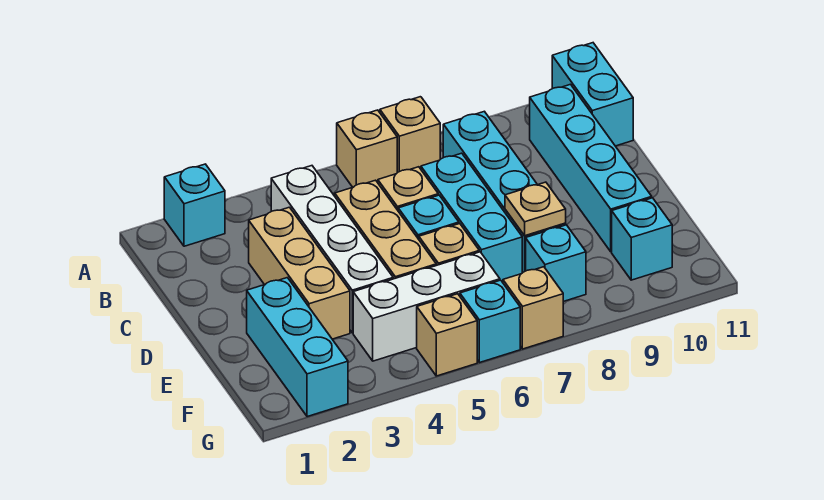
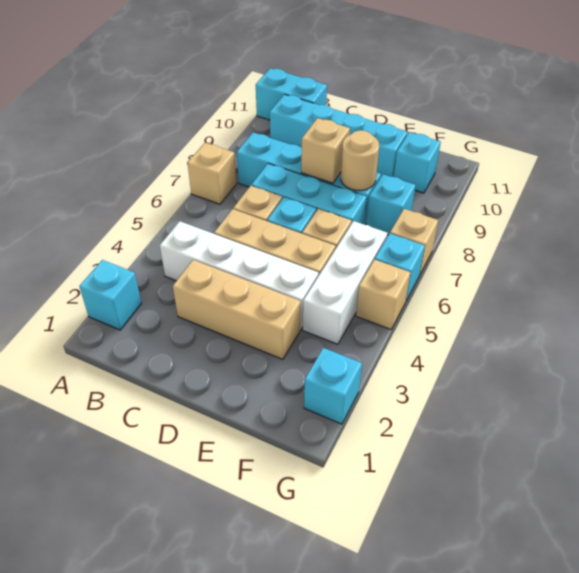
tan brick A6 level 1 -> tan brick D8 level 2
cyan brick E2:G2 level 1 -> cyan brick G2 level 1
tan plate E8 level 2 -> tan round brick E8 level 2

